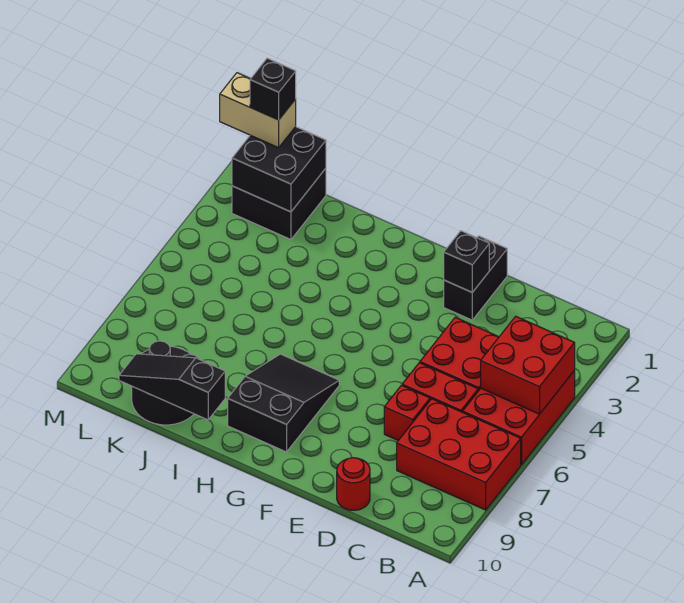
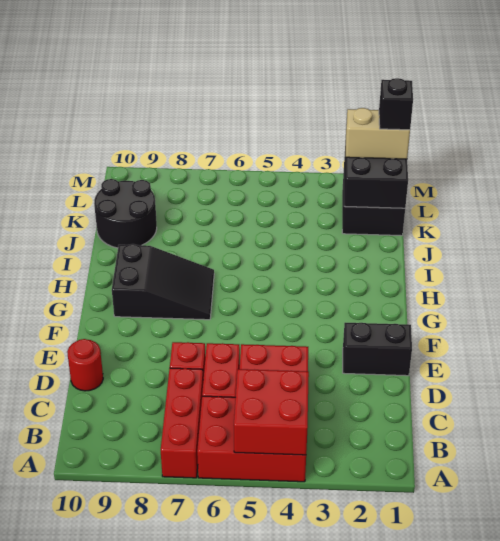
red brick A7:C8 level 1 -> red brick A7:C7 level 1
black brick E2 level 2 -> none
black slope I10:K10 level 2 top I -> none
tan brick L1:M1 level 3 -> tan brick L1:L2 level 3

